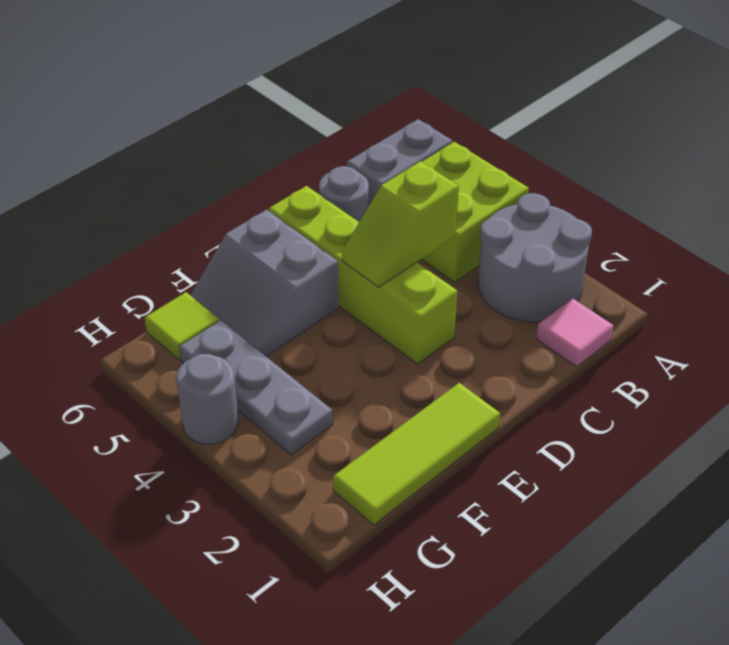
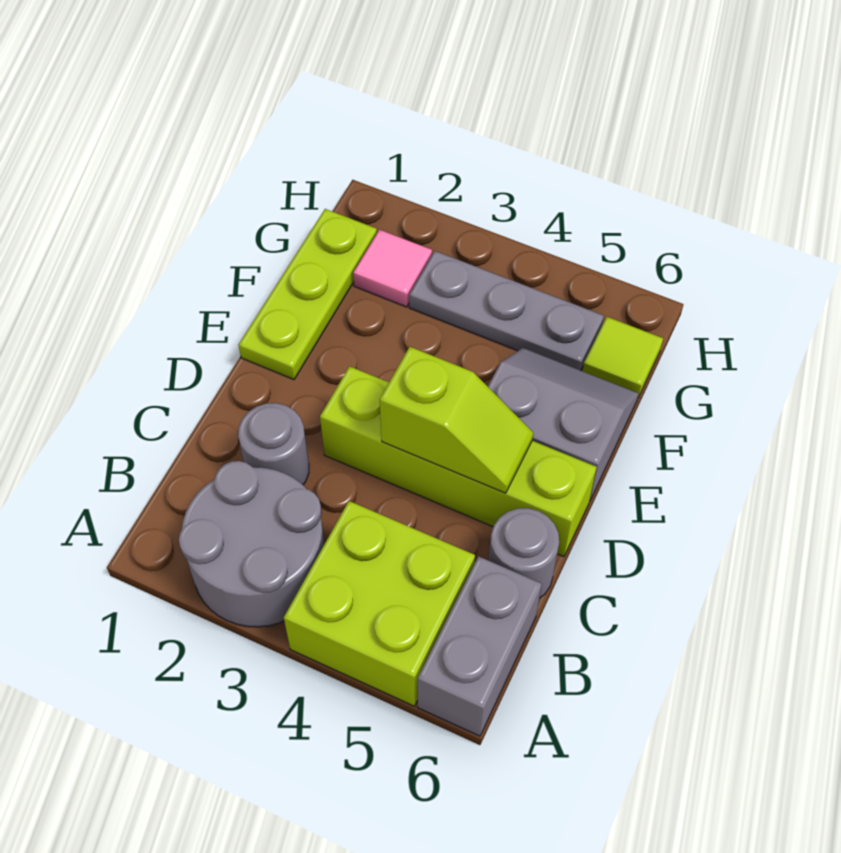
pink tile B1 level 1 -> pink tile G2 level 1
lime slope C4:D4 level 2 top C -> lime slope D4:D5 level 2 top 4
lime tile E1:G1 level 1 -> lime plate E1:G1 level 1
grey round brick H4 level 1 -> grey round brick C2 level 1

